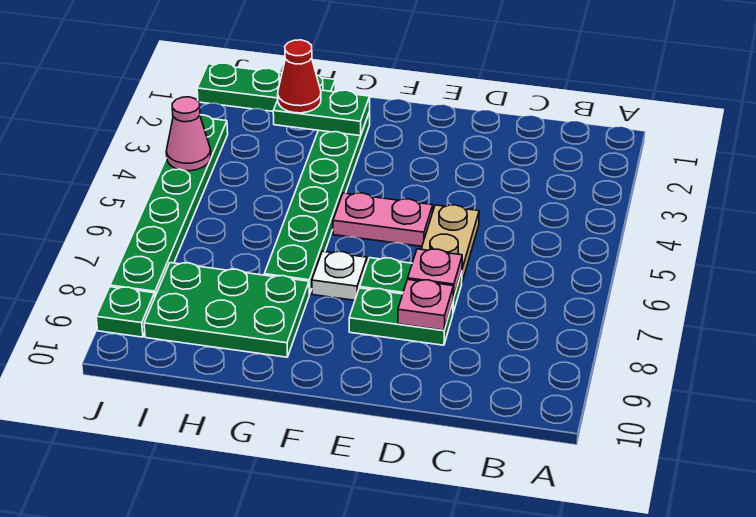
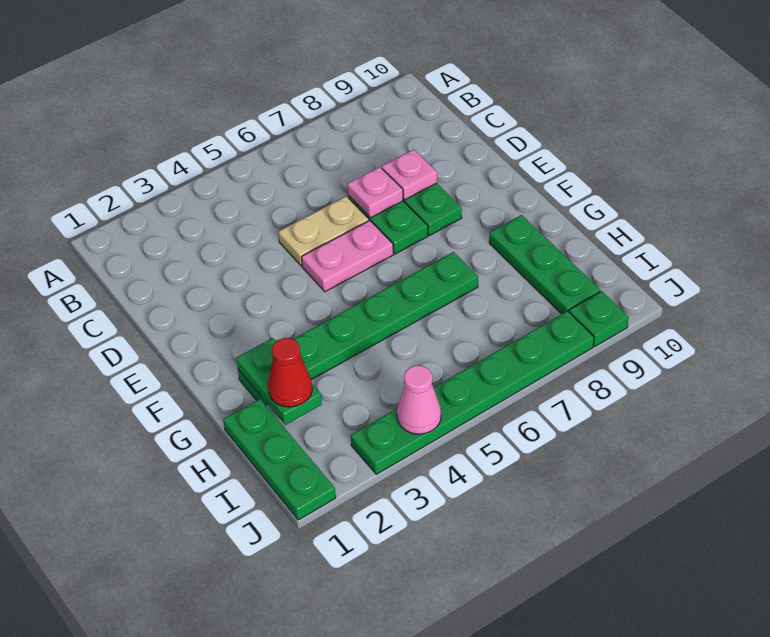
pink plate E5:F5 level 1 -> pink plate E5:E6 level 1
white plate F7 level 1 -> none
green plate G8:I9 level 1 -> green plate G9:I9 level 1

